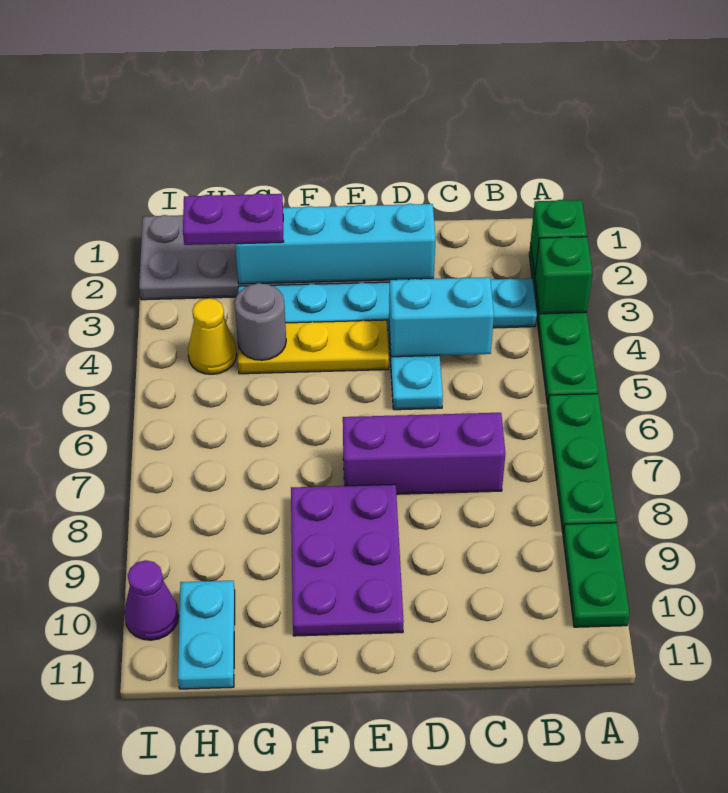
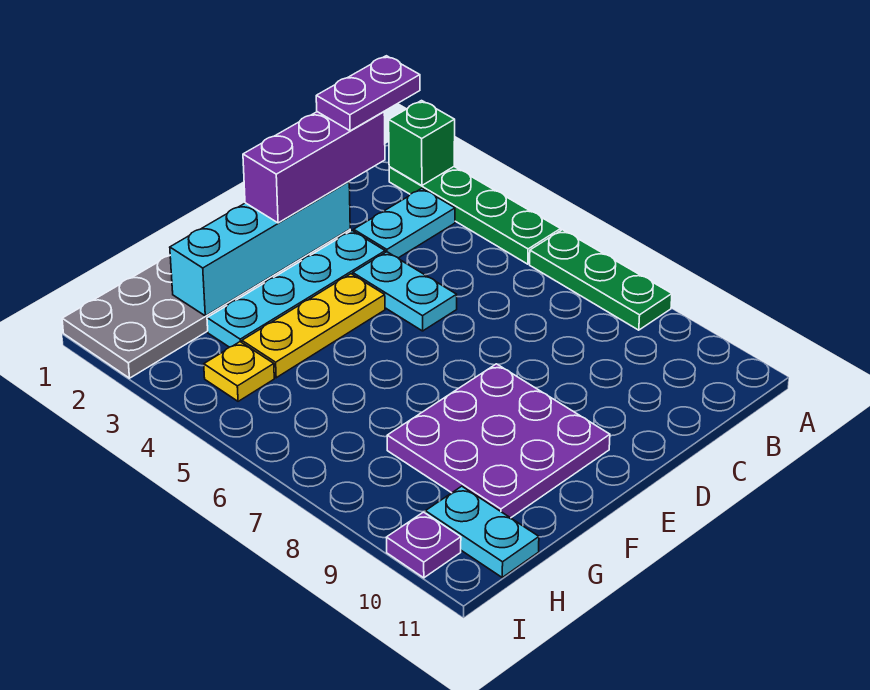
green brick A3 level 2 -> none
green plate A9:A10 level 1 -> none
cyan brick C4:D4 level 2 -> none
purple brick C7:E7 level 1 -> purple brick C2:E2 level 3
purple plate E8:F10 level 1 -> purple plate E8:G10 level 1
purple plate G2:H2 level 3 -> purple plate B2:C2 level 4
grey round brick G4 level 2 -> none
yellow cone H4 level 1 -> yellow plate H4 level 1
purple cone I10 level 1 -> purple plate I10 level 1

